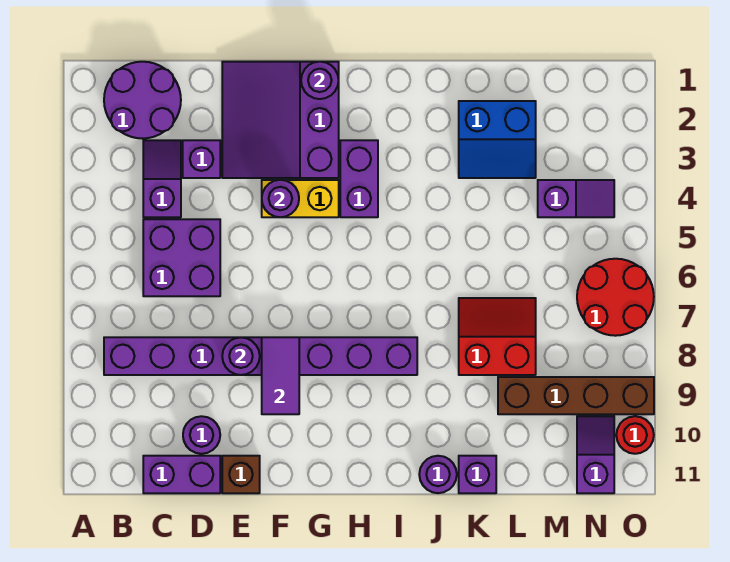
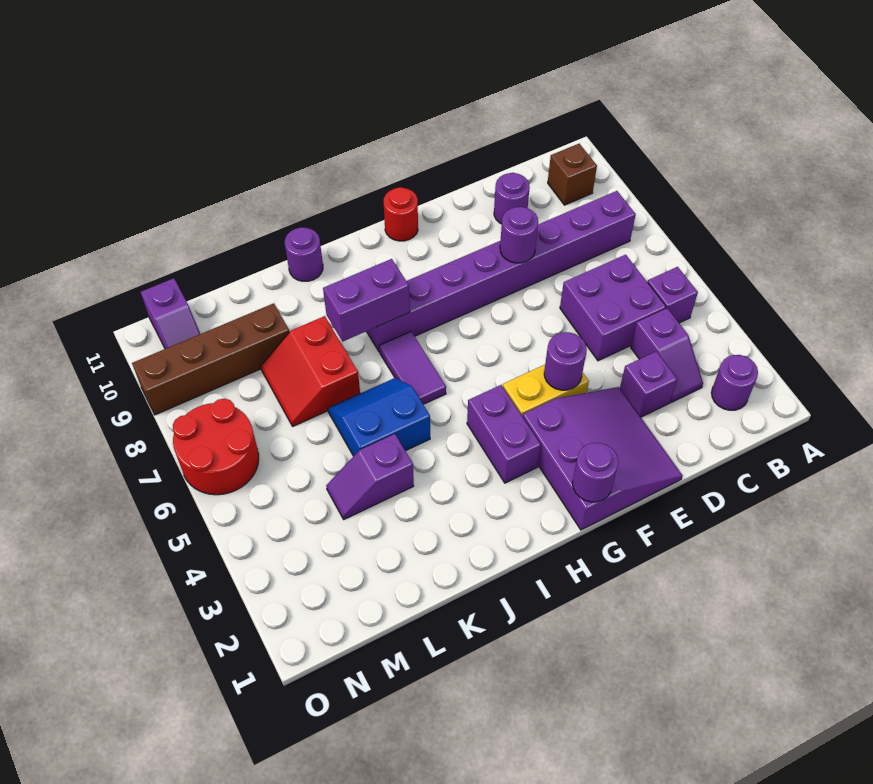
purple round brick B1:C2 level 1 -> purple round brick B2 level 1
purple brick C11:D11 level 1 -> purple brick I8:J8 level 2
brown brick E11 level 1 -> brown brick B10 level 1
purple tile F8:F9 level 2 -> purple tile I6:I7 level 1
blue slope K2:L3 level 1 top 2 -> blue slope J5:K6 level 1 top 5
red slope K7:L8 level 1 top 8 -> red slope K7:L8 level 1 top K
purple brick K11 level 1 -> purple brick B5 level 1
purple slope M4:N4 level 1 top M -> purple slope K4:L4 level 1 top K
red round brick O10 level 1 -> red round brick G11 level 1

